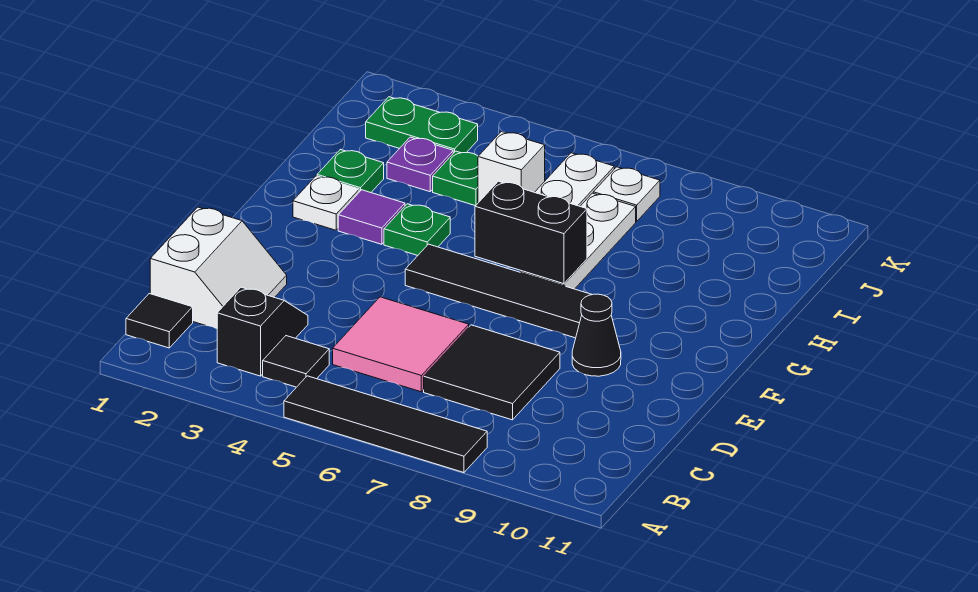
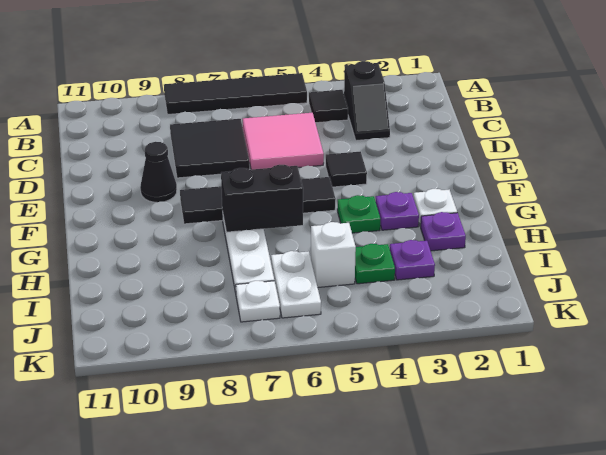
black tile B1 level 1 -> black tile E4 level 1
white slope C1:D2 level 1 top 1 -> none
purple tile G3 level 1 -> purple plate G3 level 1
green plate H2 level 1 -> purple plate H2 level 1
green plate J2:J3 level 1 -> none

